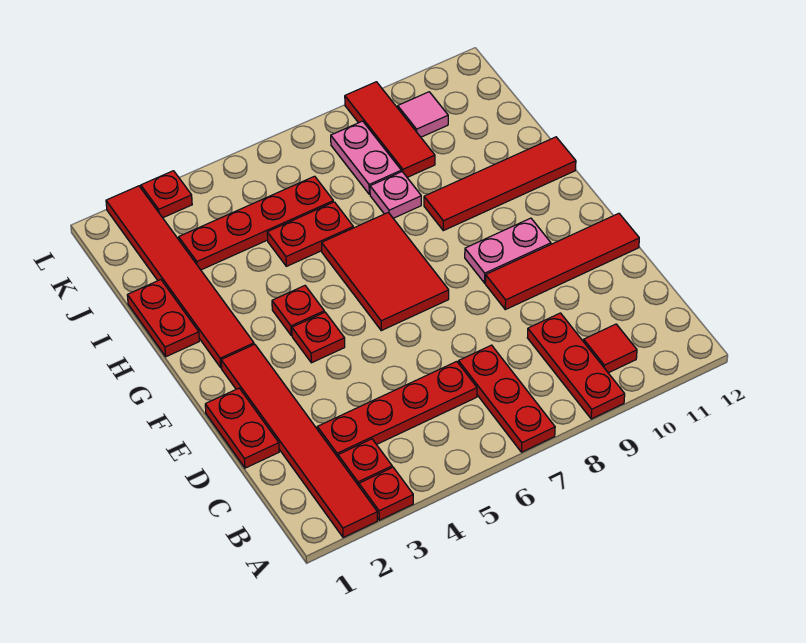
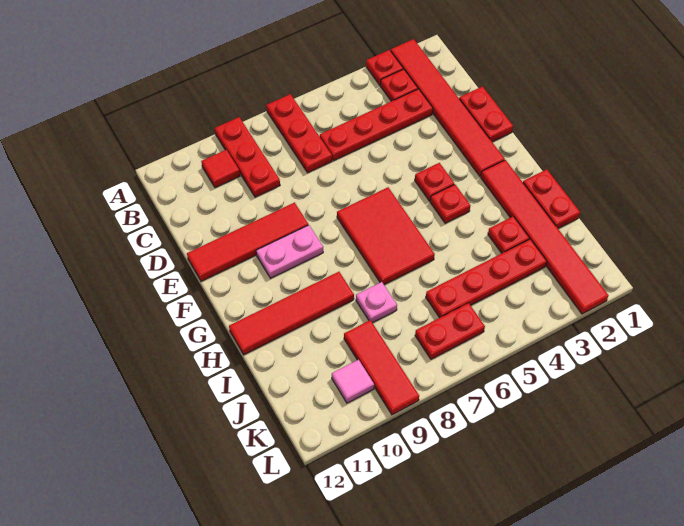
red plate I5:I6 level 1 -> red plate K6:K7 level 1
pink plate J8:K8 level 1 -> none
red plate L3 level 1 -> red plate I3 level 1

